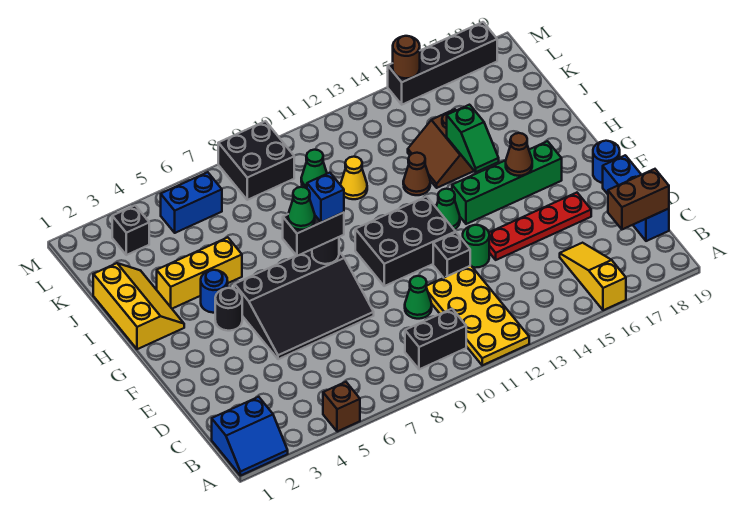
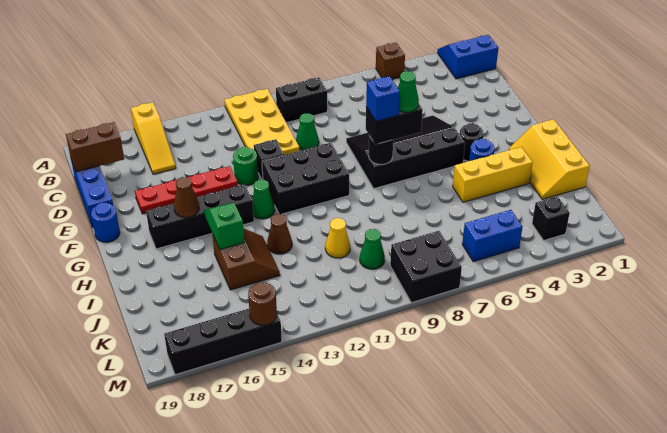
green brick G14:G17 level 1 -> black brick G14:G17 level 1

